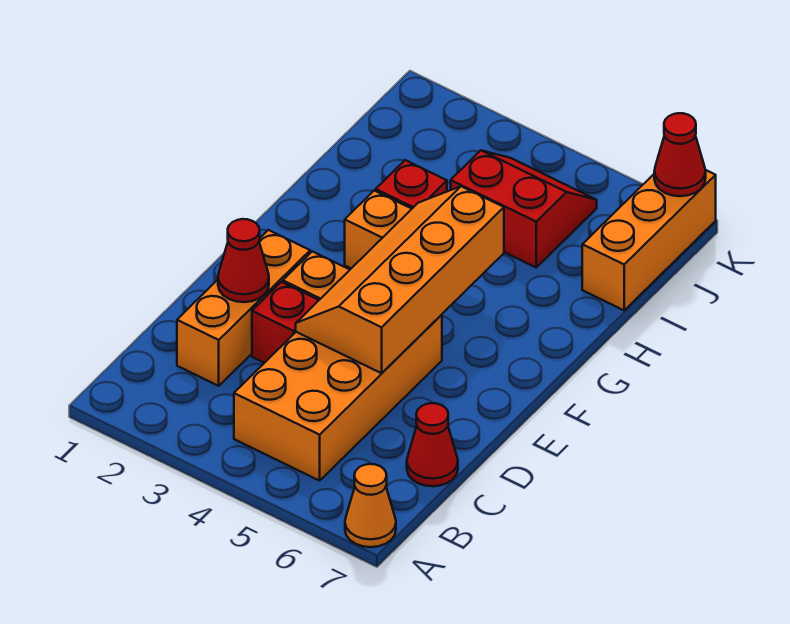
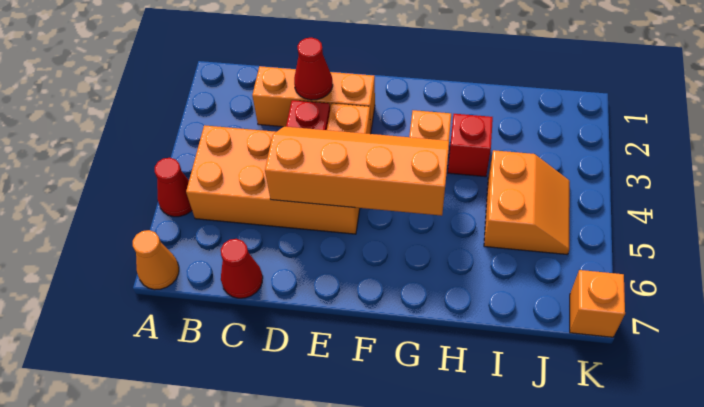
red slope I4:J5 level 1 top I -> orange slope I4:J5 level 1 top I
orange brick I7:K7 level 1 -> orange brick K7 level 1
red cone K7 level 2 -> red cone A5 level 1

